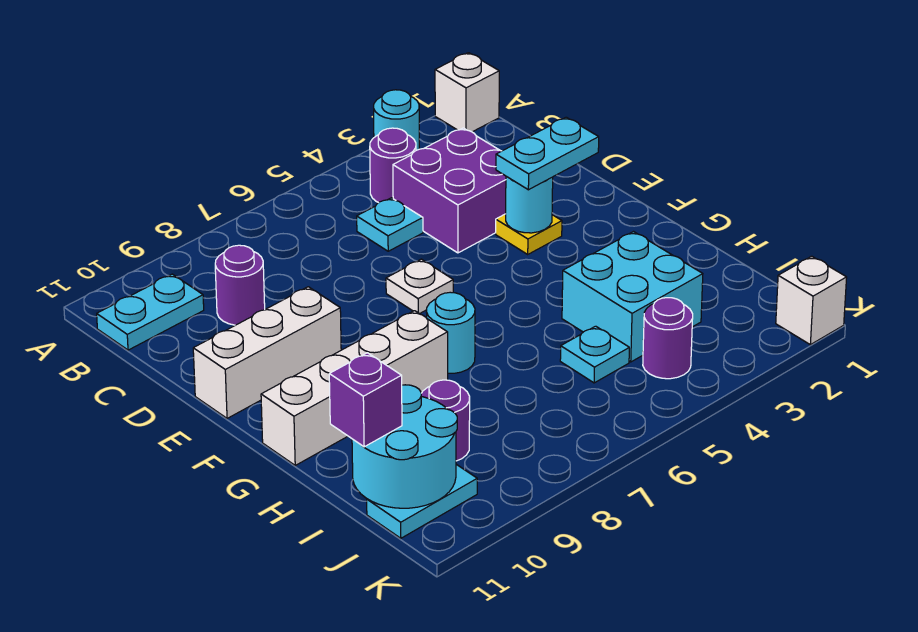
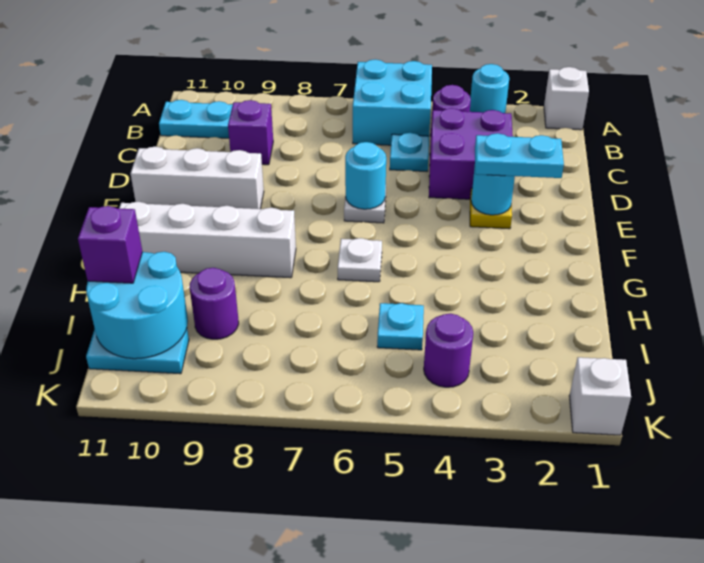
purple round brick C9 level 1 -> purple brick C9 level 1
none -> white plate G6 level 1
cyan round brick G7 level 1 -> cyan round brick E6 level 2
cyan brick H3:I4 level 1 -> cyan brick A5:B6 level 1

